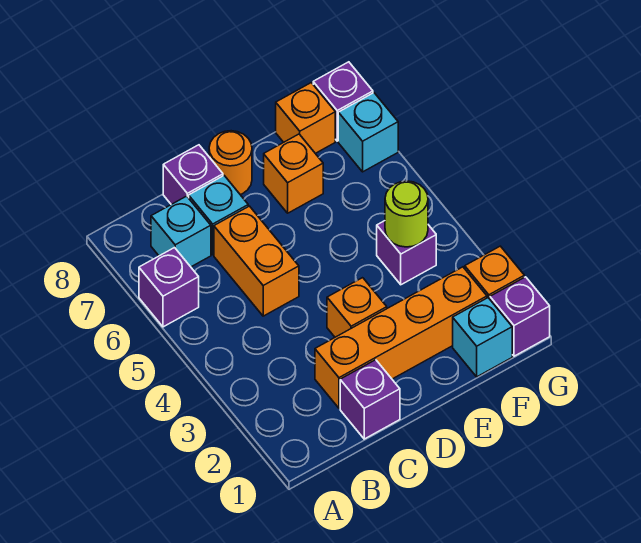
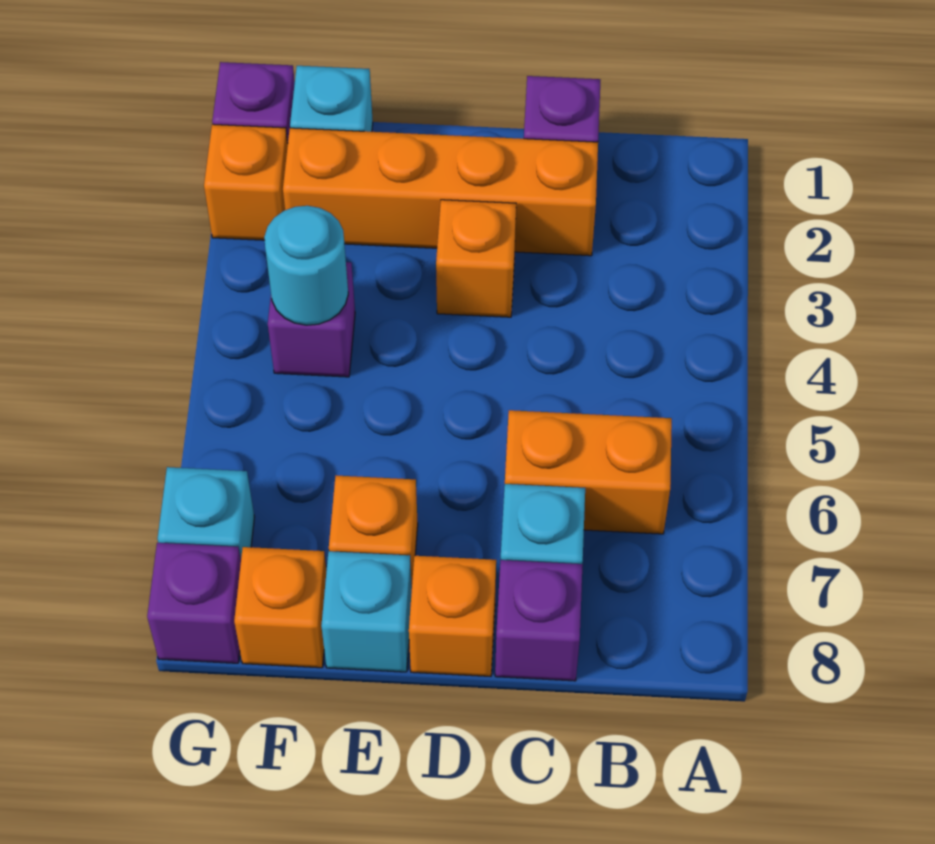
purple brick A6 level 1 -> none
cyan brick B7 level 1 -> cyan brick E8 level 1
orange brick C5:C6 level 1 -> orange brick B6:C6 level 1
orange round brick D8 level 1 -> orange brick D8 level 1
lime round brick F4 level 2 -> cyan round brick F4 level 2

